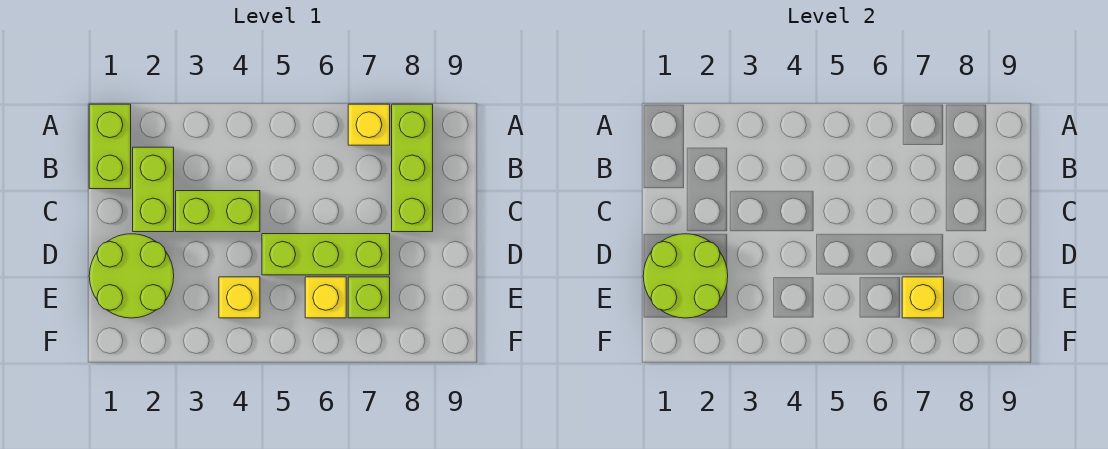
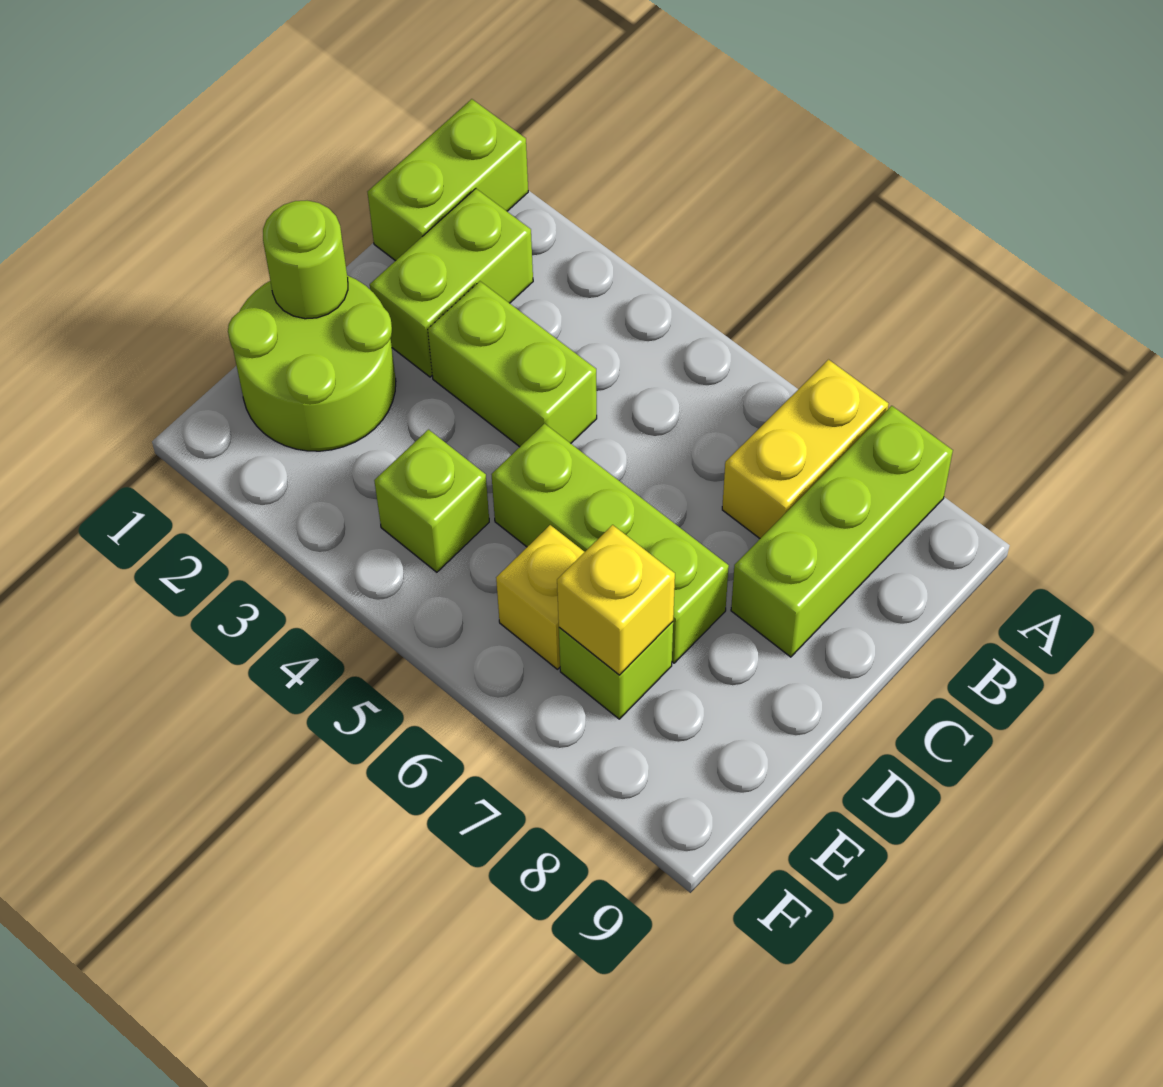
yellow brick A7 level 1 -> yellow brick A7:B7 level 1
lime round brick D1:E2 level 2 -> lime round brick D1 level 2
yellow brick E4 level 1 -> lime brick E4 level 1

